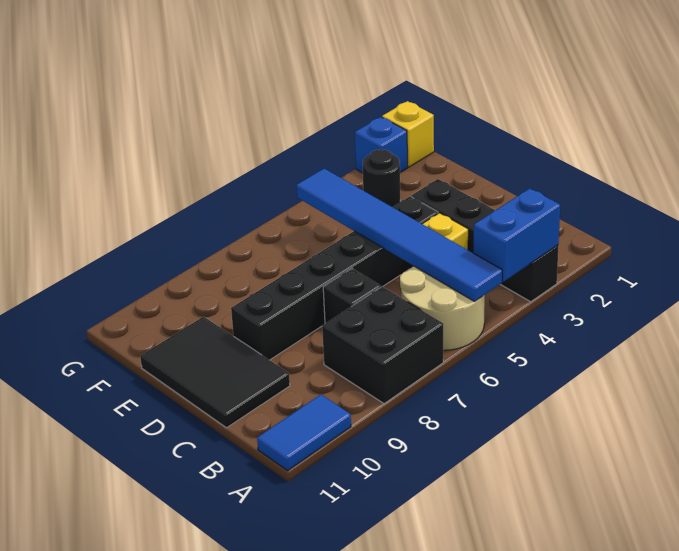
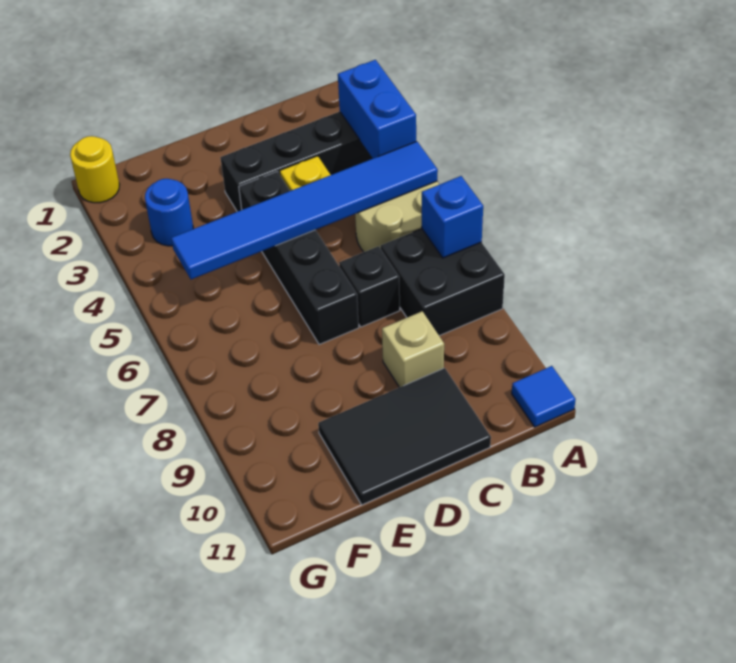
blue tile A10:A11 level 1 -> blue tile A11 level 1
none -> tan brick C9 level 1
black brick D4:D9 level 1 -> black brick D4:D7 level 1
black round brick F3 level 1 -> blue round brick F3 level 1
yellow brick G1 level 1 -> yellow round brick G1 level 1
blue brick G2 level 1 -> blue brick A7 level 2

